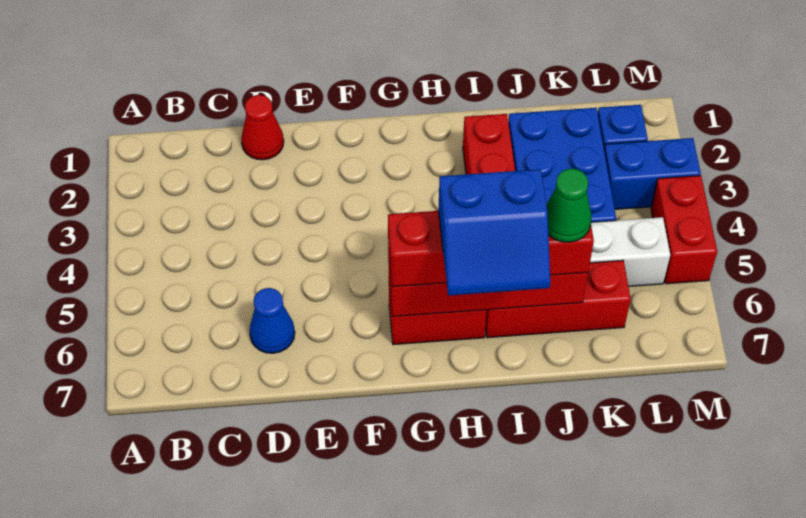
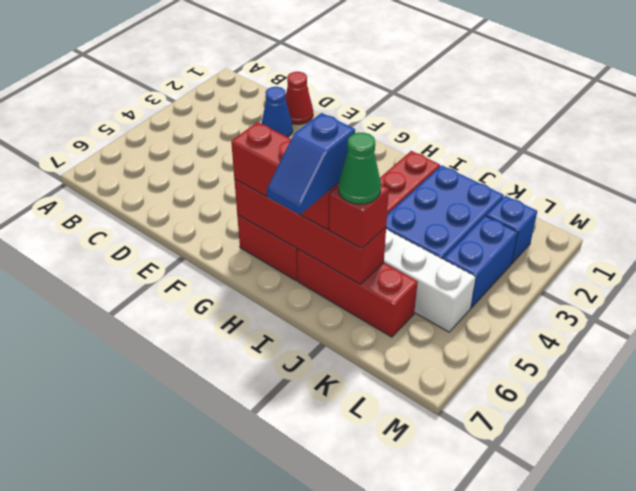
blue cone D6 level 1 -> blue cone D2 level 1
blue slope H6:I7 level 4 top 6 -> blue slope I6:I7 level 4 top 6
blue brick L3:M3 level 1 -> blue brick L3:L4 level 1
red brick M4:M5 level 1 -> none

